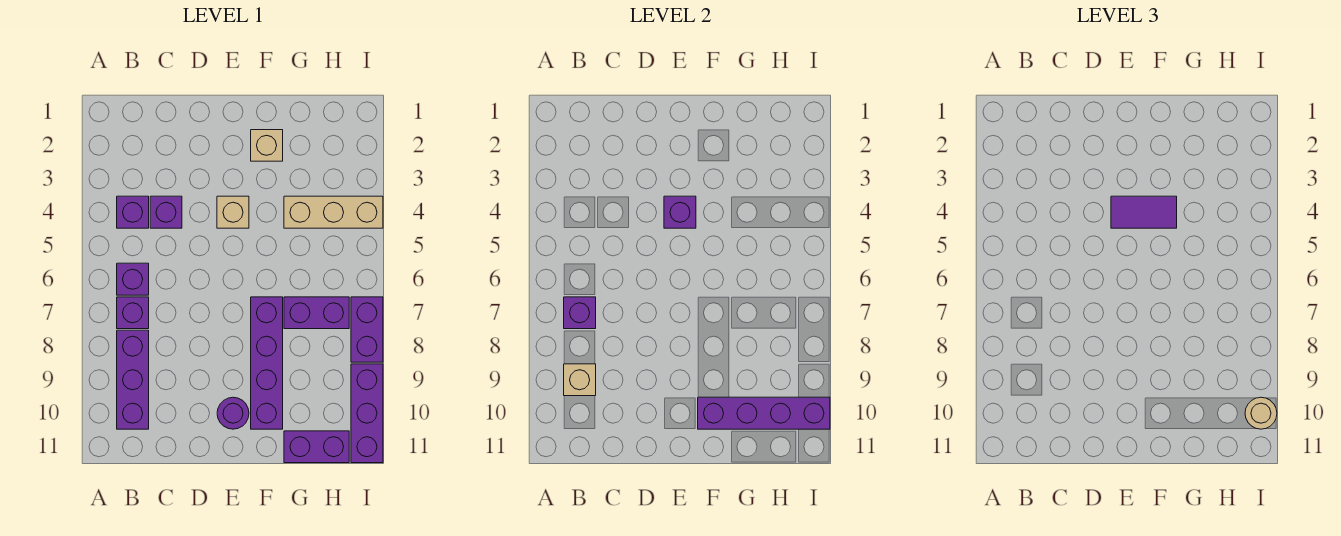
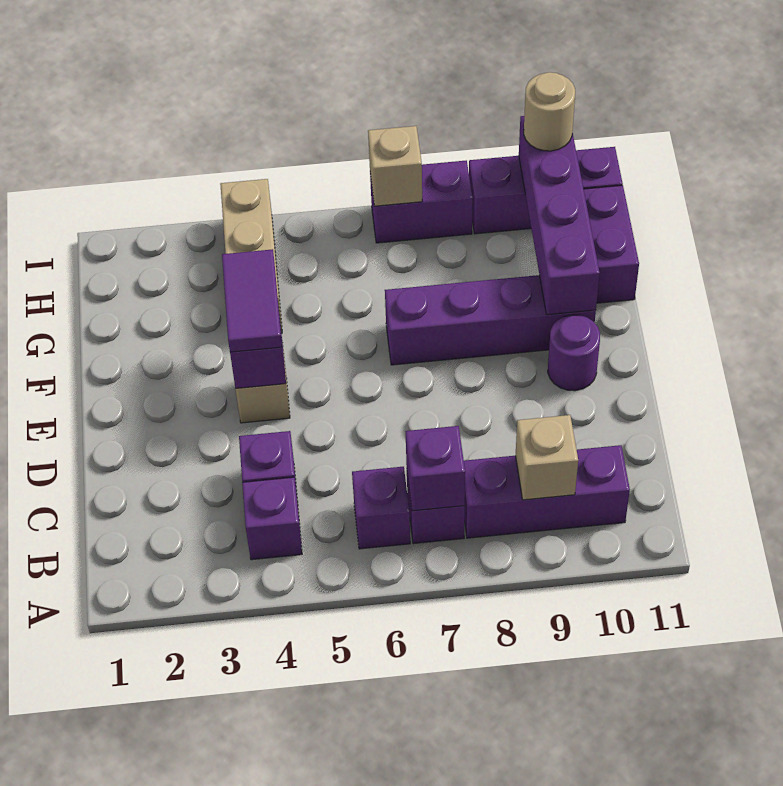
tan brick F2 level 1 -> tan brick I7 level 2
purple brick G7:H7 level 1 -> none

